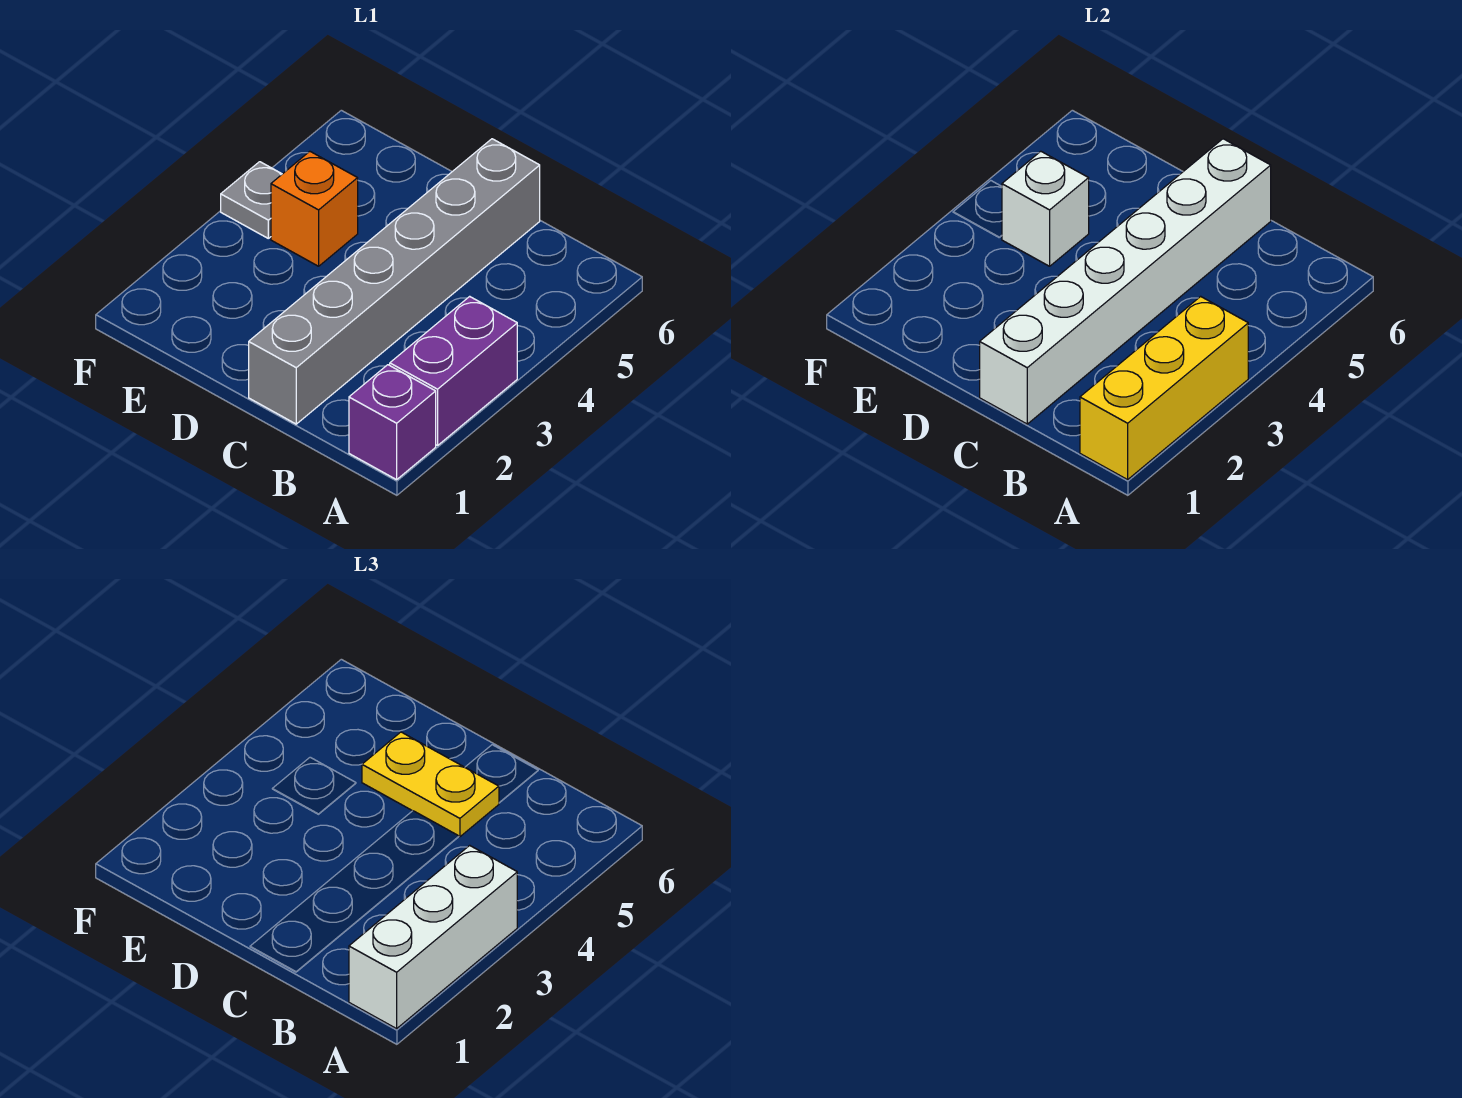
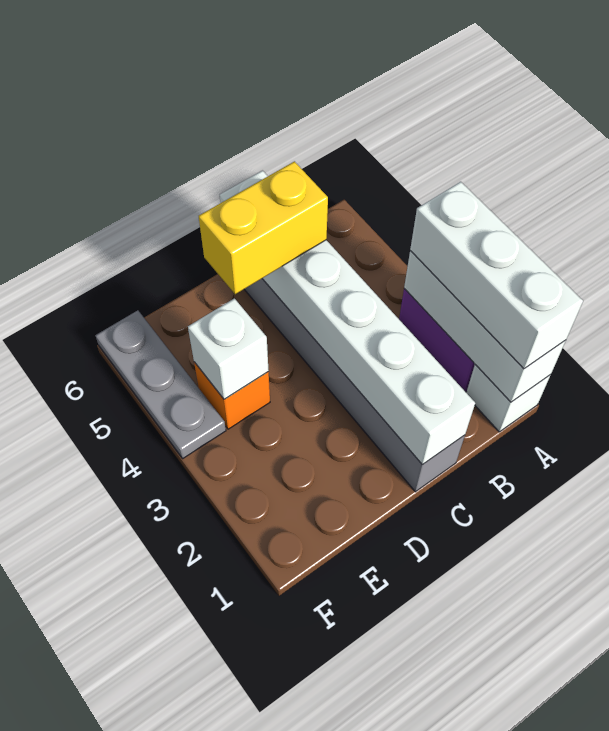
purple brick A1 level 1 -> white brick A1 level 1
yellow brick A1:A3 level 2 -> white brick A1:A3 level 2
yellow plate C5:D5 level 3 -> yellow brick C5:D5 level 3
grey plate F4 level 1 -> grey plate F4:F6 level 1

